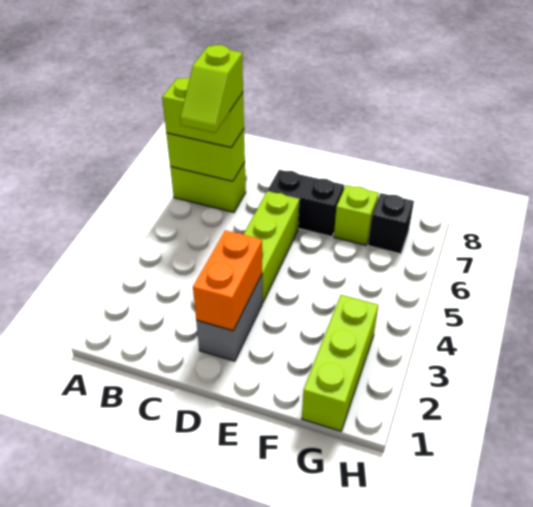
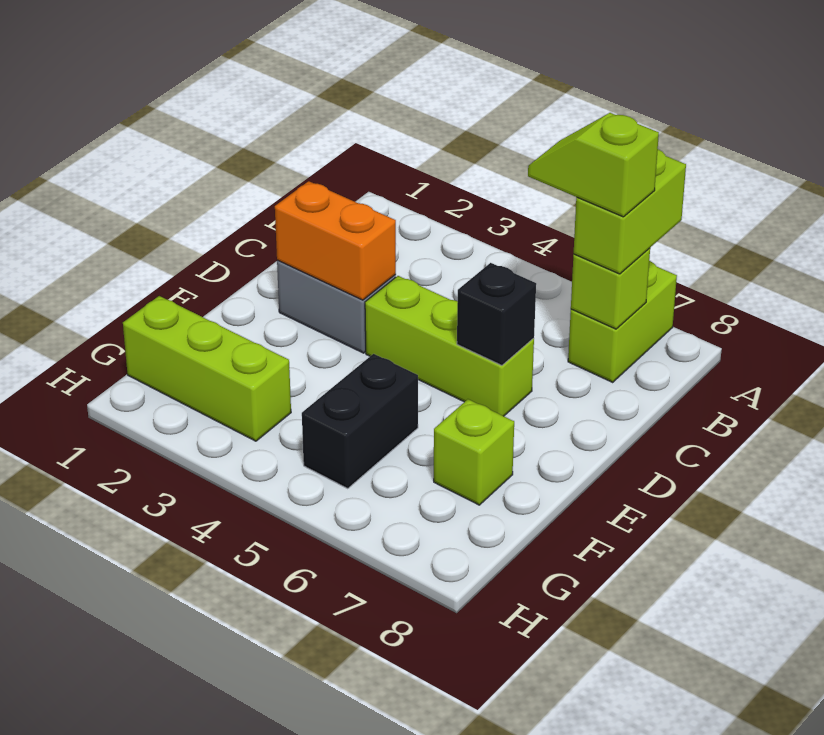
lime brick A7:B7 level 2 -> lime brick B7 level 2
black brick D7:E7 level 1 -> black brick F5:G5 level 1
black brick G7 level 1 -> black brick D6 level 2

